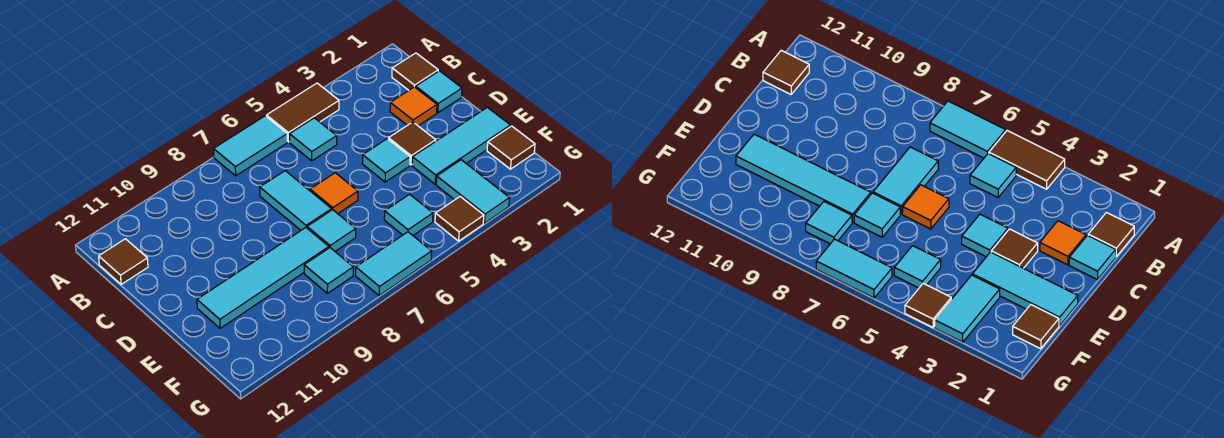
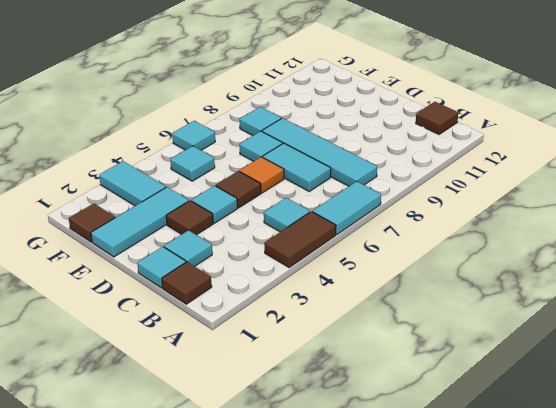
orange tile C2 level 1 -> cyan tile C2 level 1
cyan tile E8:E11 level 1 -> cyan tile B8:E8 level 1
brown tile G4 level 1 -> brown tile D5 level 1
cyan tile G6:G7 level 1 -> cyan tile G6 level 1

